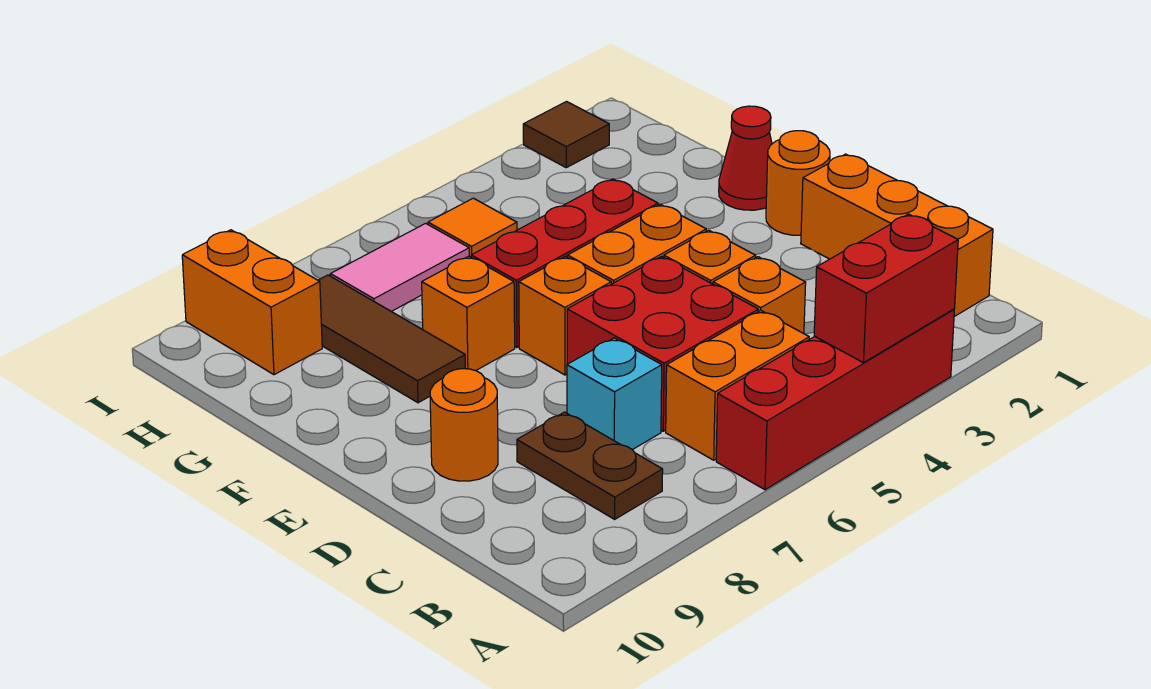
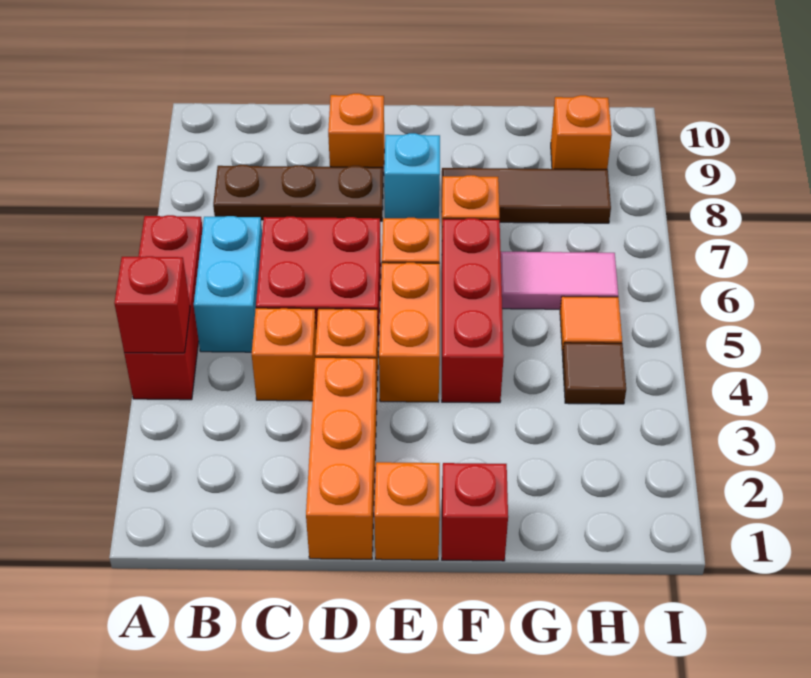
red brick A3:A6 level 1 -> red brick A4:A6 level 1
red brick A3:A4 level 2 -> red brick A4 level 2
orange brick B1:D1 level 1 -> orange brick D1:D3 level 1
orange brick B5:B6 level 1 -> cyan brick B5:B6 level 1
brown plate B8:C8 level 1 -> brown plate B8:D8 level 1
cyan brick C7 level 1 -> cyan brick E8 level 1
orange round brick D9 level 1 -> orange brick D9 level 1
orange round brick E1 level 1 -> orange brick E1 level 1
red cone F1 level 1 -> red brick F1 level 1
pink tile H6:H7 level 1 -> pink tile G6:H6 level 1
orange brick H9:I9 level 1 -> orange brick H9 level 1
brown tile I2 level 1 -> brown tile H4 level 1

